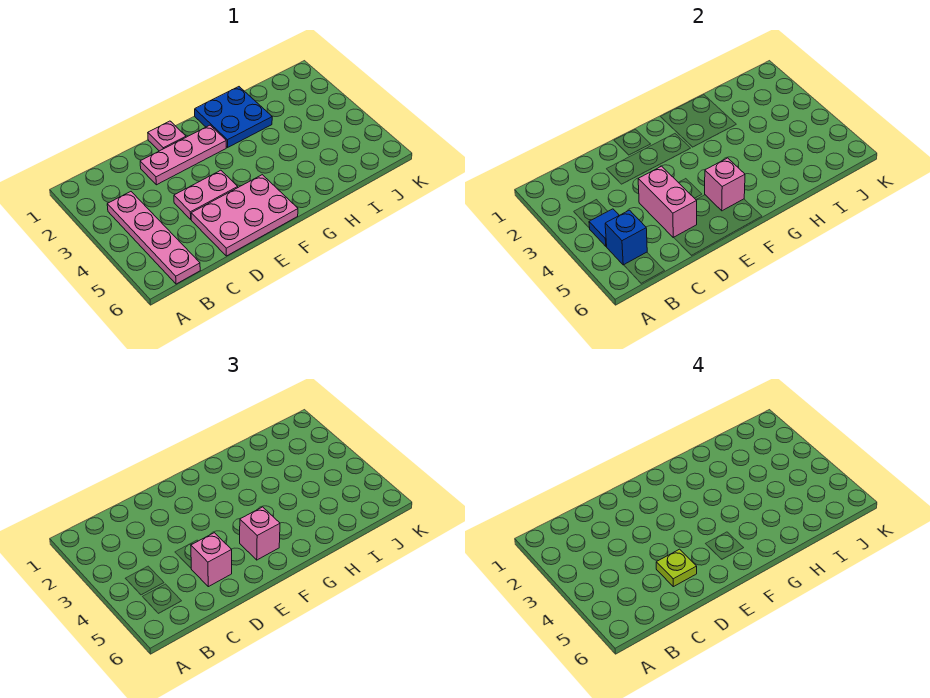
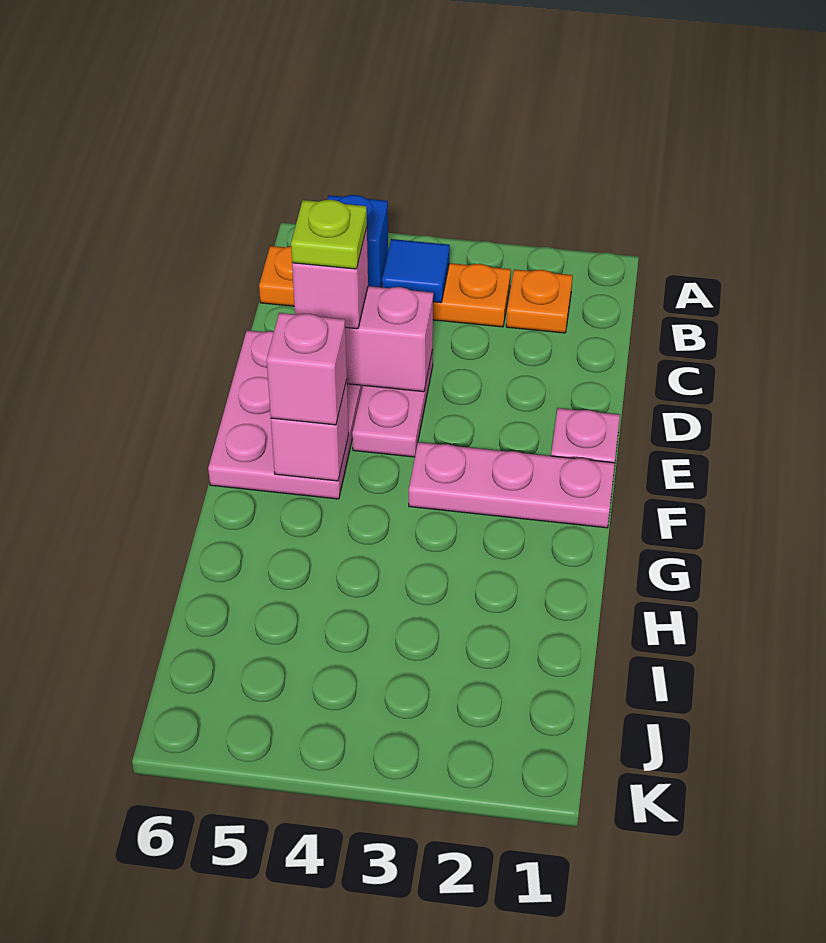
none -> orange plate B2 level 1
pink plate B3:B6 level 1 -> orange plate B3:B6 level 1
pink plate D2:F2 level 1 -> pink plate F1:F3 level 1
blue plate G1:H2 level 1 -> none

